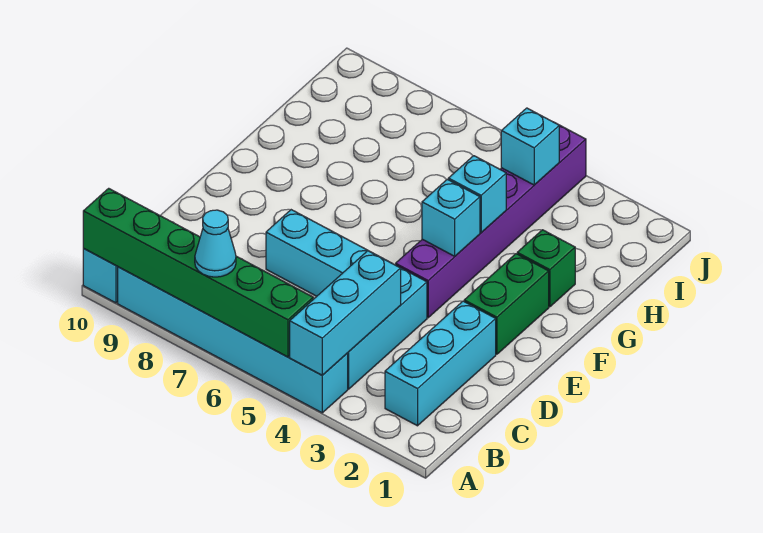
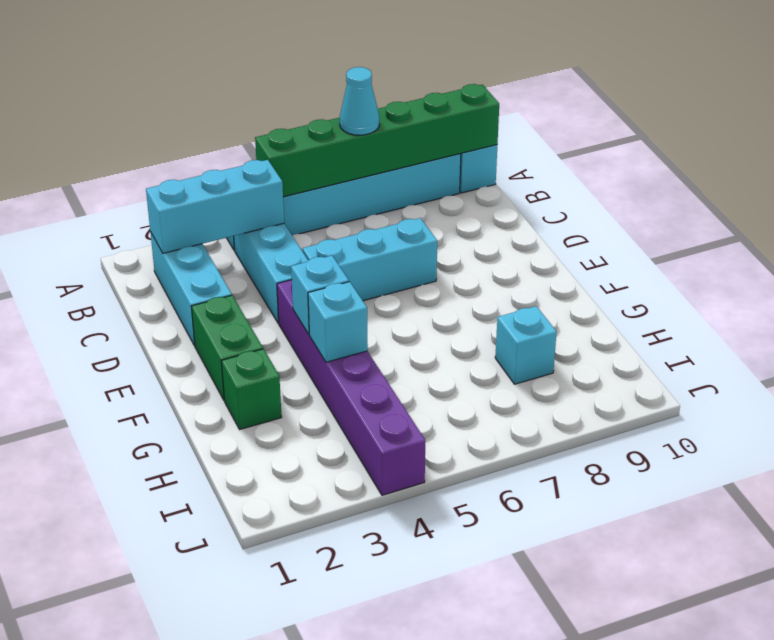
cyan brick A4:C4 level 2 -> cyan brick B2:B4 level 2
cyan brick I4 level 2 -> cyan brick H8 level 1

